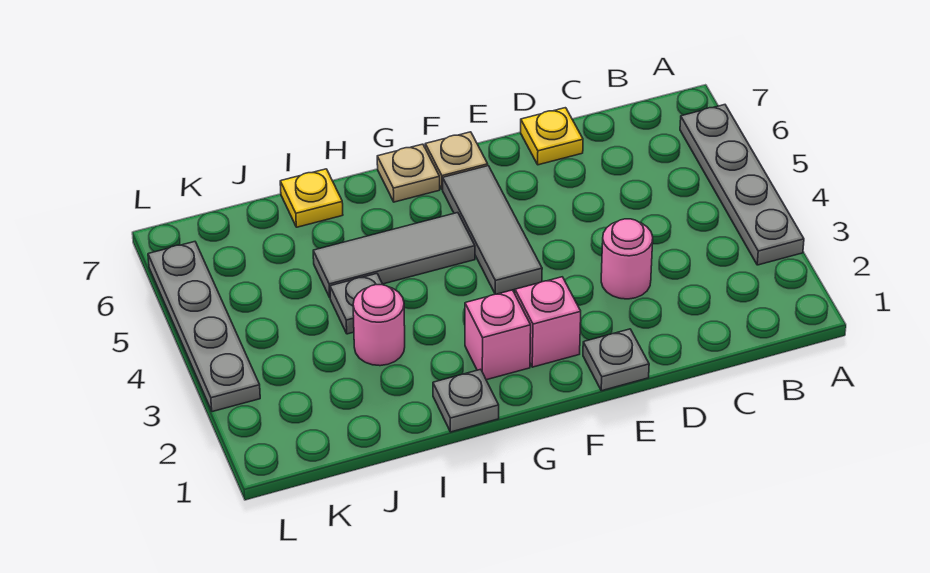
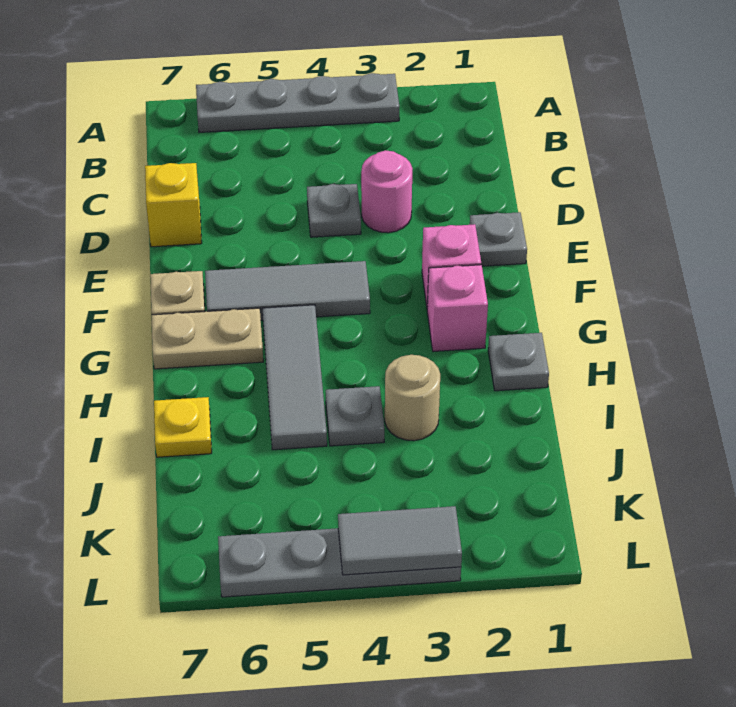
none -> grey plate D4 level 1
yellow plate D7 level 1 -> yellow brick D7 level 1
tan plate G7 level 1 -> tan plate G6:G7 level 1
pink round brick I3 level 1 -> tan round brick I3 level 1
none -> grey tile L3:L4 level 2

